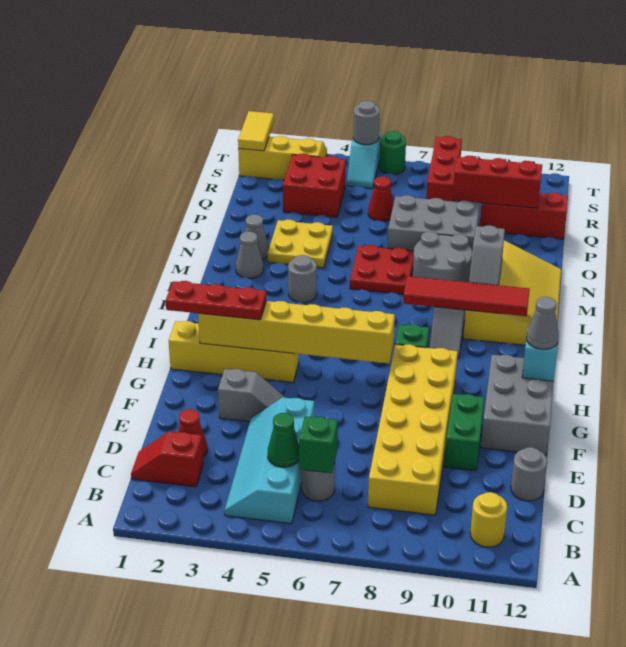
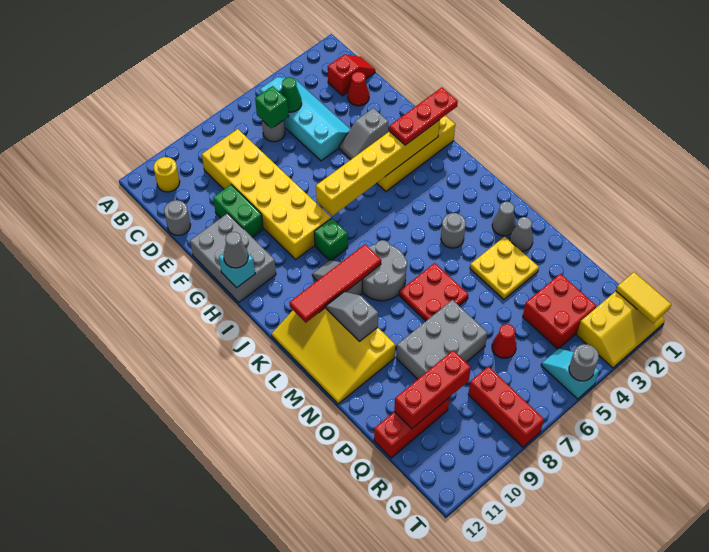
grey round brick M8:N9 level 1 -> grey round brick K7:L8 level 1
green round brick T6 level 1 -> none

